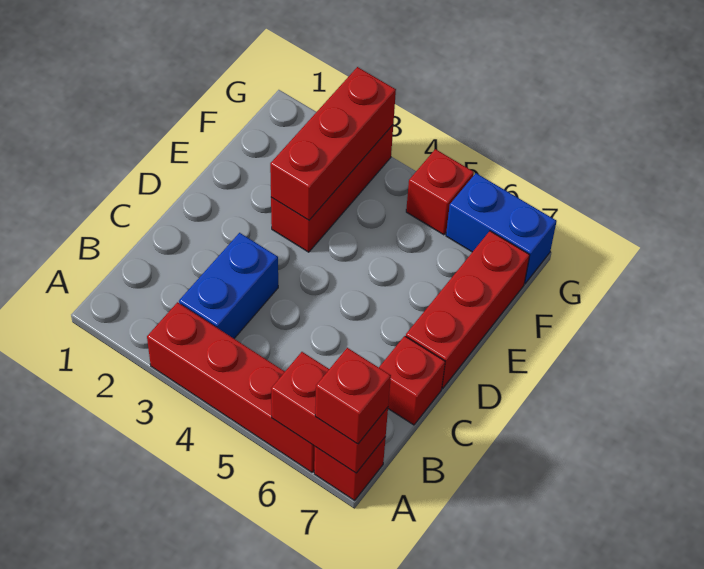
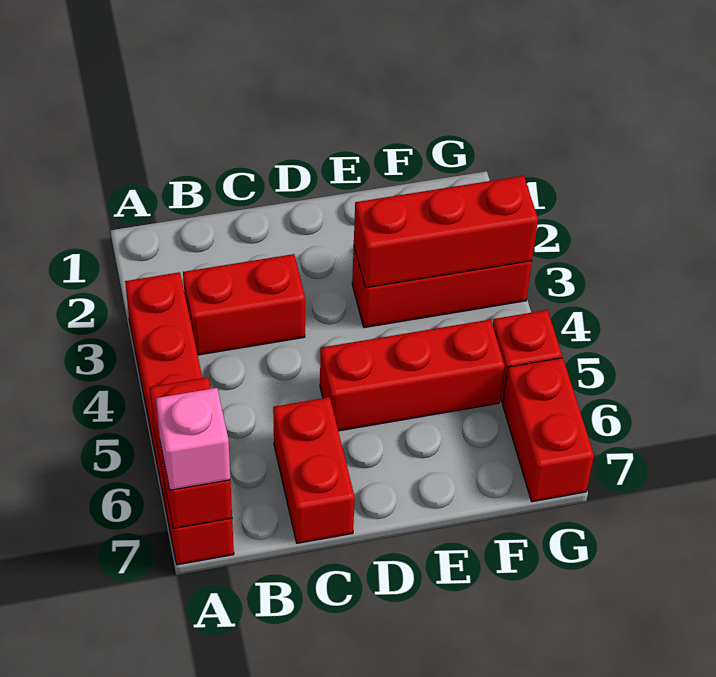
red brick A7 level 3 -> pink brick A7 level 3
blue brick B3:C3 level 1 -> red brick B3:C3 level 1
red brick C7 level 1 -> red brick C6:C7 level 1
red brick D7:F7 level 1 -> red brick D5:F5 level 1
blue brick G6:G7 level 1 -> red brick G6:G7 level 1

